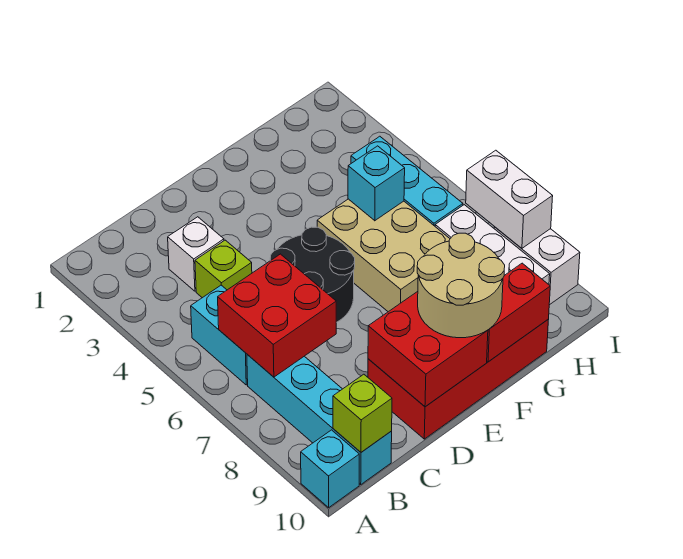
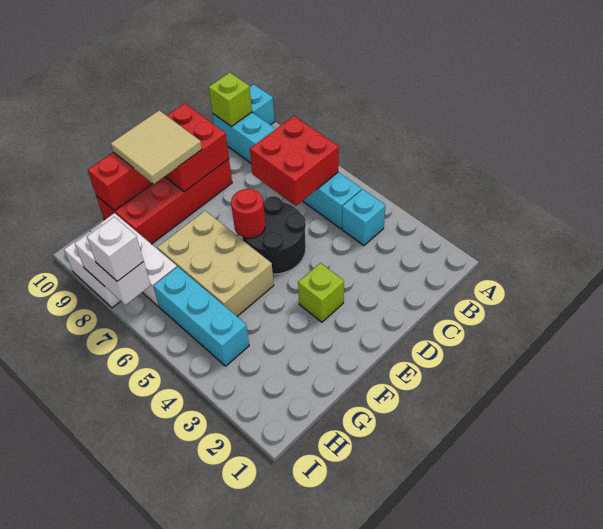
white brick C3 level 1 -> white brick I7 level 3
lime brick C4 level 1 -> lime brick E3 level 1
none -> red round brick E6 level 2
tan round brick E9:F10 level 3 -> tan tile E9:F10 level 3
cyan brick G5 level 2 -> cyan brick B4 level 1

